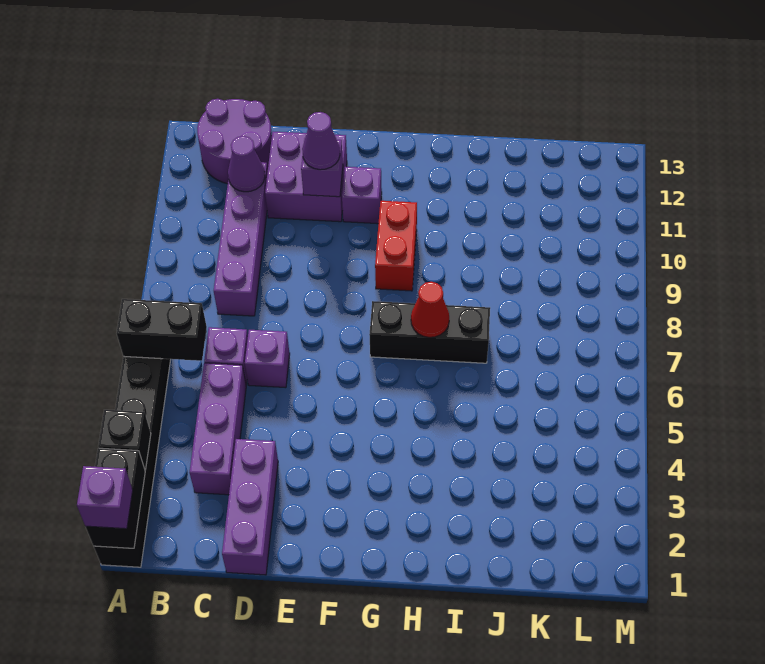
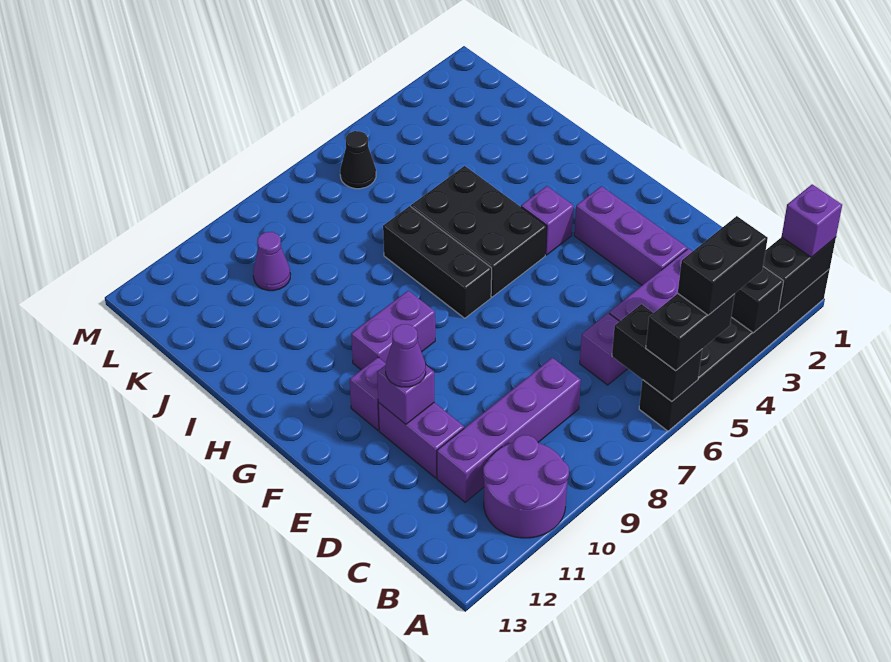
none -> black brick A4:A5 level 4
none -> black brick A5:A6 level 3
purple round brick B12:C13 level 1 -> purple round brick A10:B11 level 1
purple cone C11 level 2 -> purple cone K10 level 1
purple brick D1:D3 level 1 -> purple brick D3:F3 level 1
purple brick D6 level 1 -> purple brick G4 level 1
purple brick D11:E12 level 1 -> purple brick D11:E11 level 1
none -> black brick G5:I6 level 1
red brick G9:G10 level 1 -> purple brick G9:G10 level 1
red cone H7 level 2 -> none
none -> black cone L6 level 1

